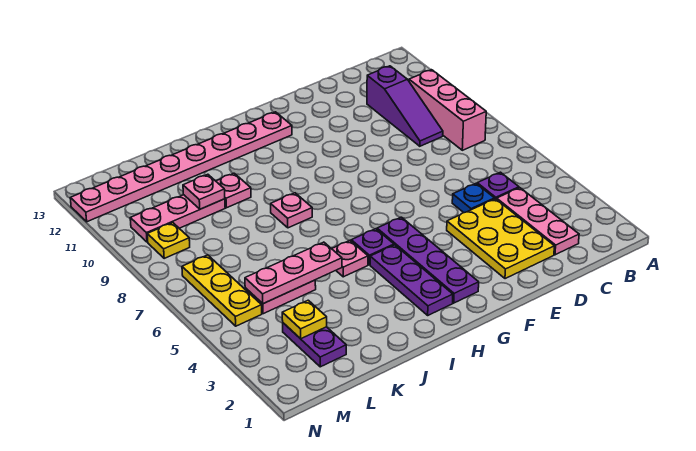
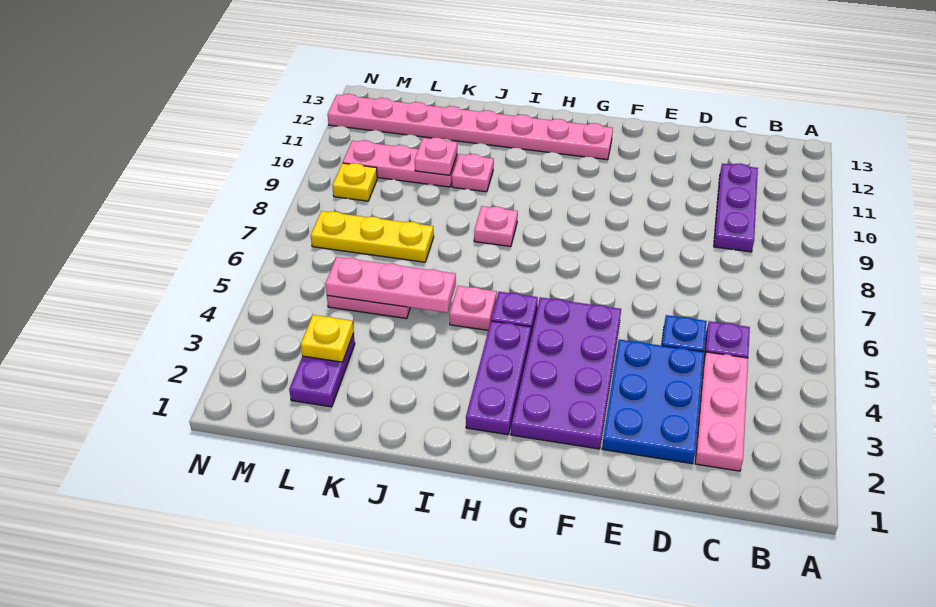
pink brick B8:B10 level 1 -> none
purple slope C9:C11 level 1 top 11 -> purple plate C9:C11 level 1
yellow plate D2:E4 level 1 -> blue plate D2:E4 level 1
purple plate G2:G5 level 1 -> purple plate F2:G5 level 1
yellow plate M5:M7 level 1 -> yellow plate K7:M7 level 1

